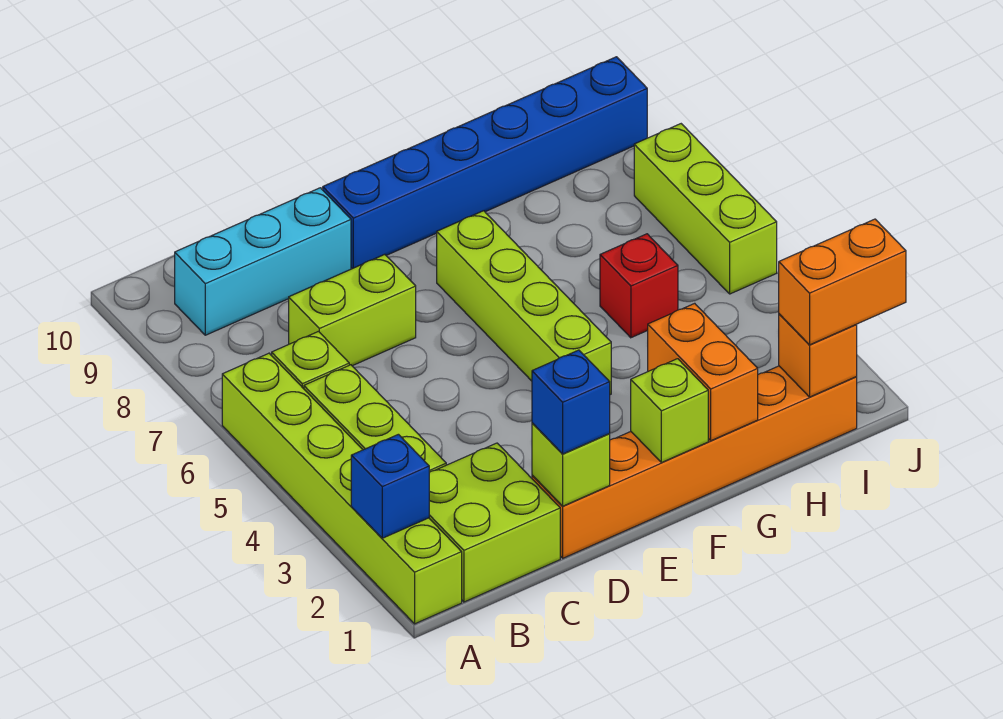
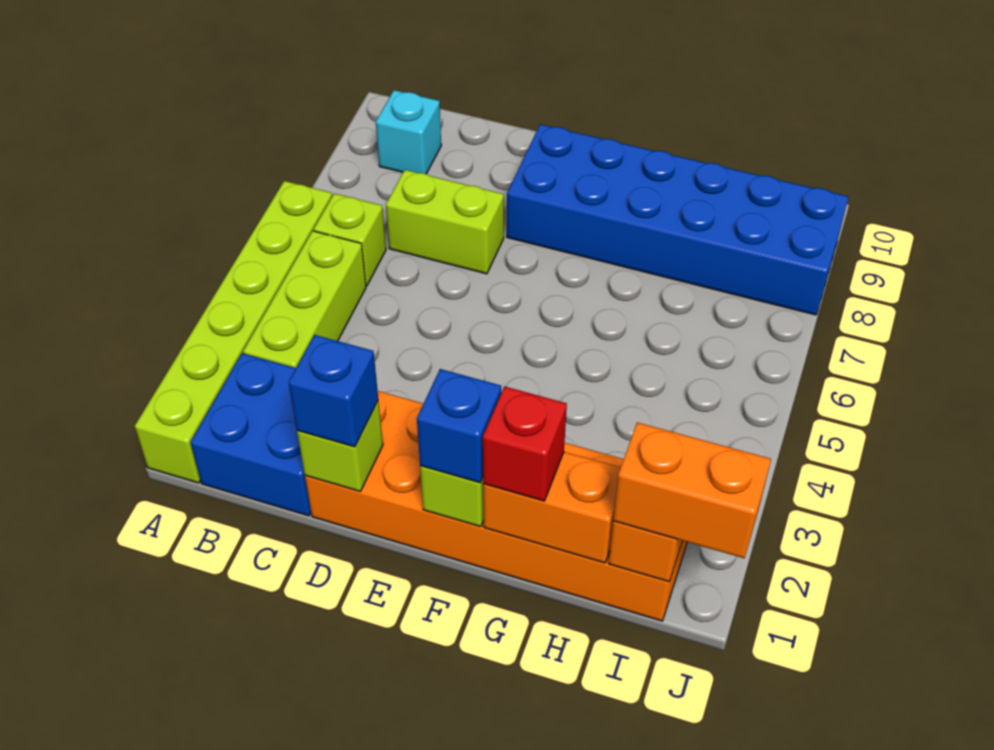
blue brick A2 level 2 -> blue brick F1 level 3
lime brick B1:C2 level 1 -> blue brick B1:C2 level 1
cyan brick B9:D9 level 1 -> cyan brick B9 level 1
orange brick D1:I1 level 1 -> orange brick D1:I2 level 1
blue brick E9:J9 level 1 -> blue brick E8:J9 level 1
lime brick F4:F7 level 1 -> none
orange brick G1:G2 level 2 -> orange brick G1:H1 level 2
red brick H5 level 1 -> red brick G1 level 3
lime brick J5:J7 level 1 -> none

